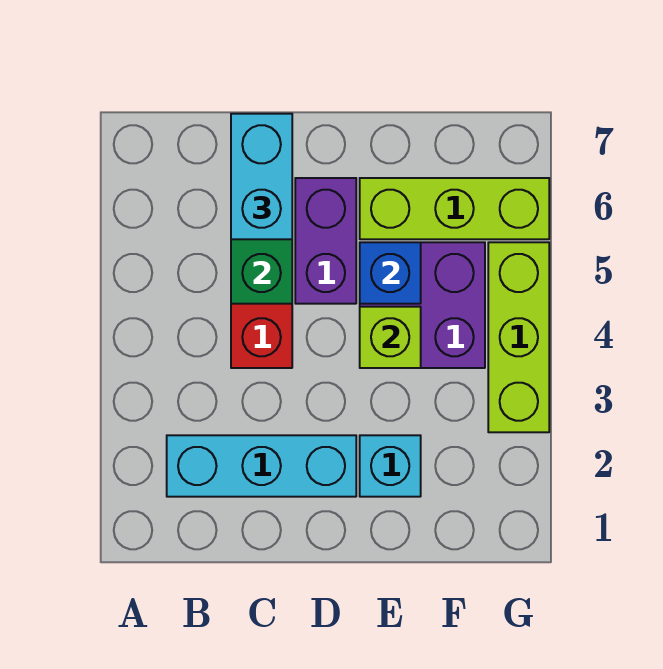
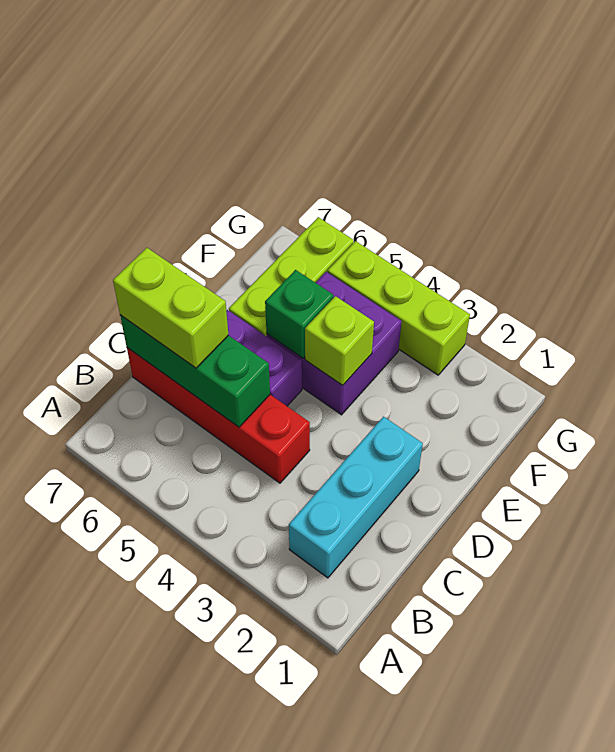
cyan brick C6:C7 level 3 -> lime brick C6:C7 level 3
cyan brick E2 level 1 -> none
blue brick E5 level 2 -> green brick E5 level 2

